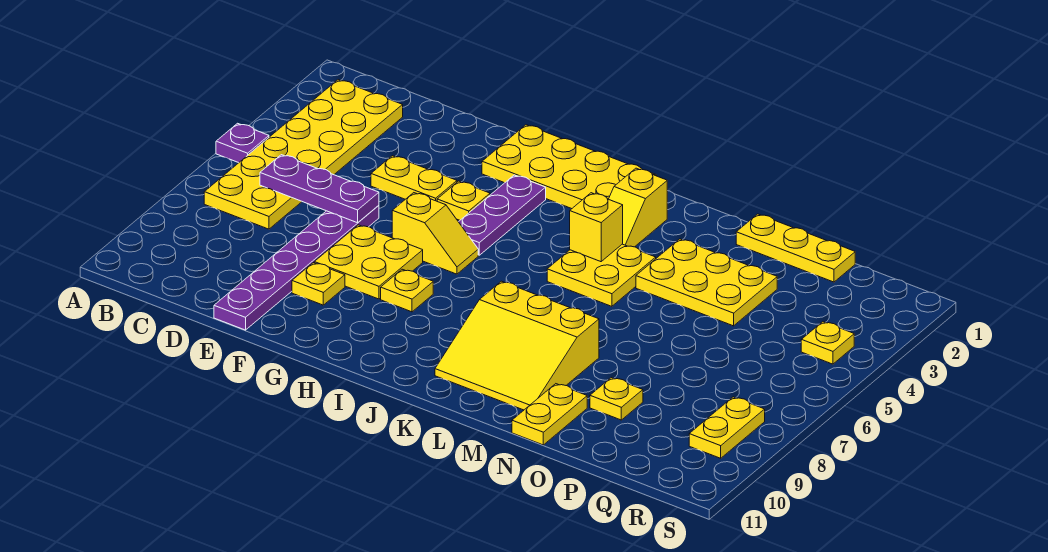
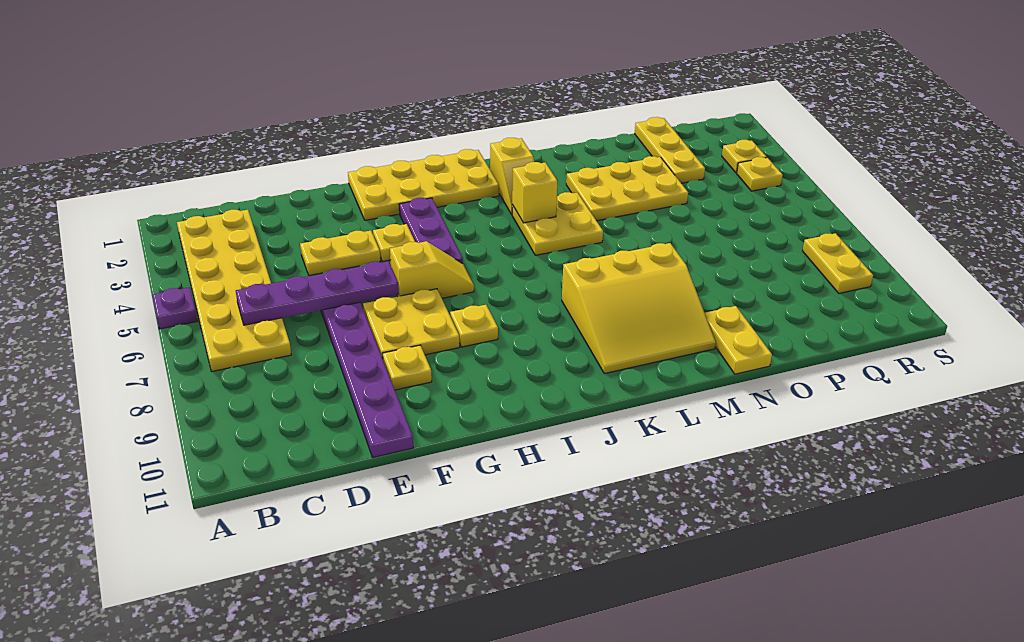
purple plate C6:E6 level 2 -> purple plate C6:F6 level 2
yellow plate N1:P1 level 1 -> yellow plate P1:P3 level 1
yellow plate O9 level 1 -> yellow plate R3 level 1

